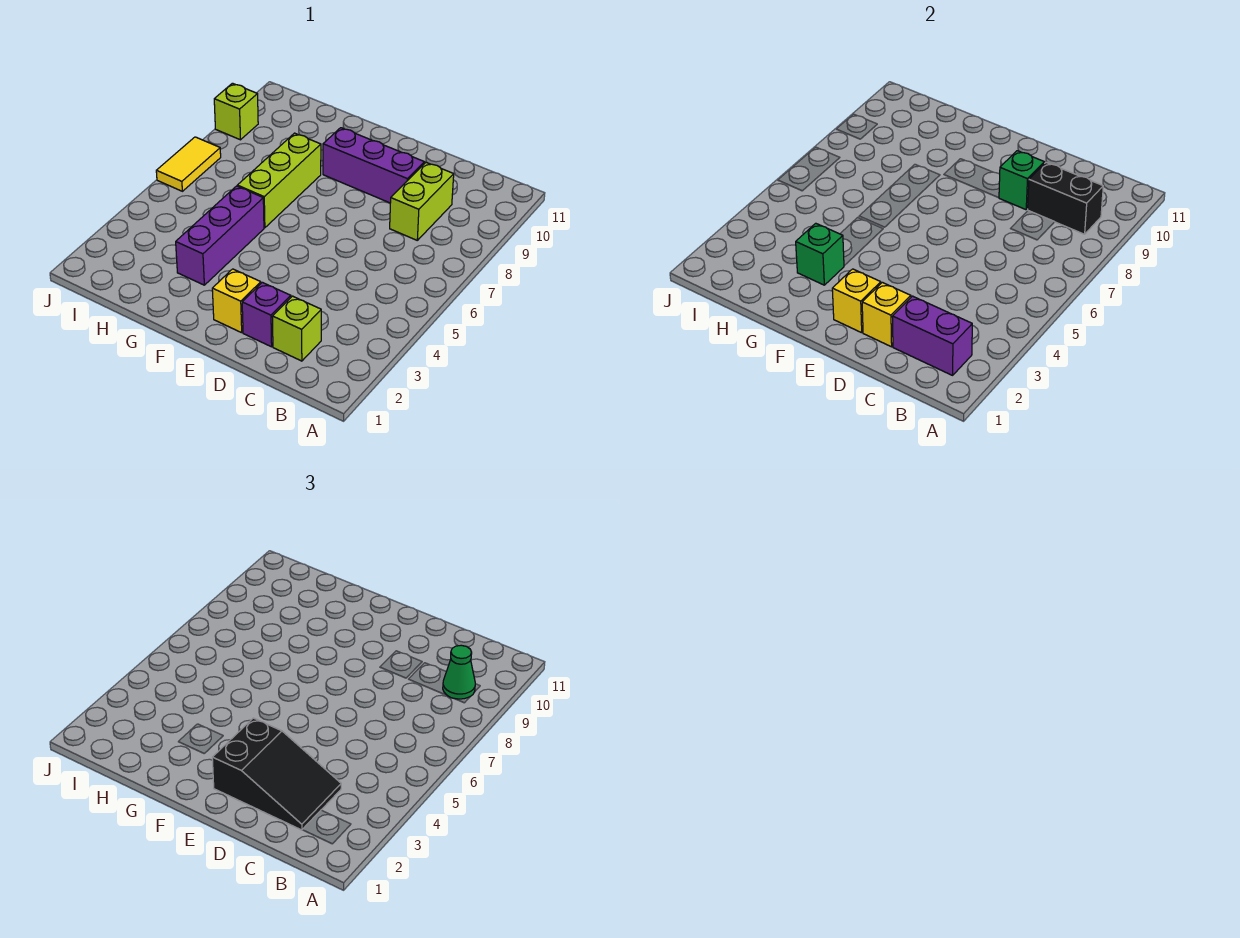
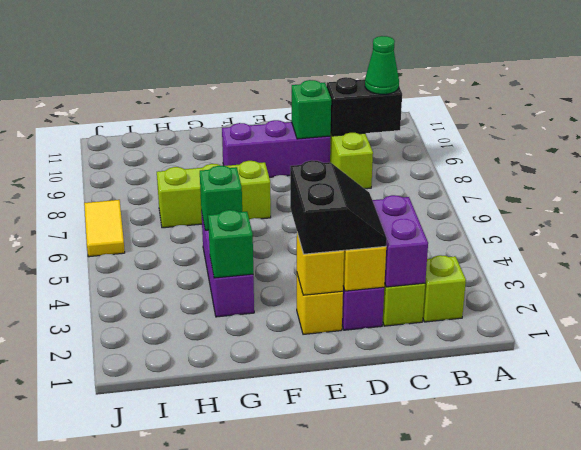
purple brick B2:C2 level 2 -> purple brick C2:C3 level 2
black slope C2:E3 level 3 top E -> black slope D2:E3 level 3 top E
none -> green brick G5 level 2
lime brick G6:G8 level 1 -> lime brick F7:H7 level 1
lime brick J9 level 1 -> lime brick B2 level 1

